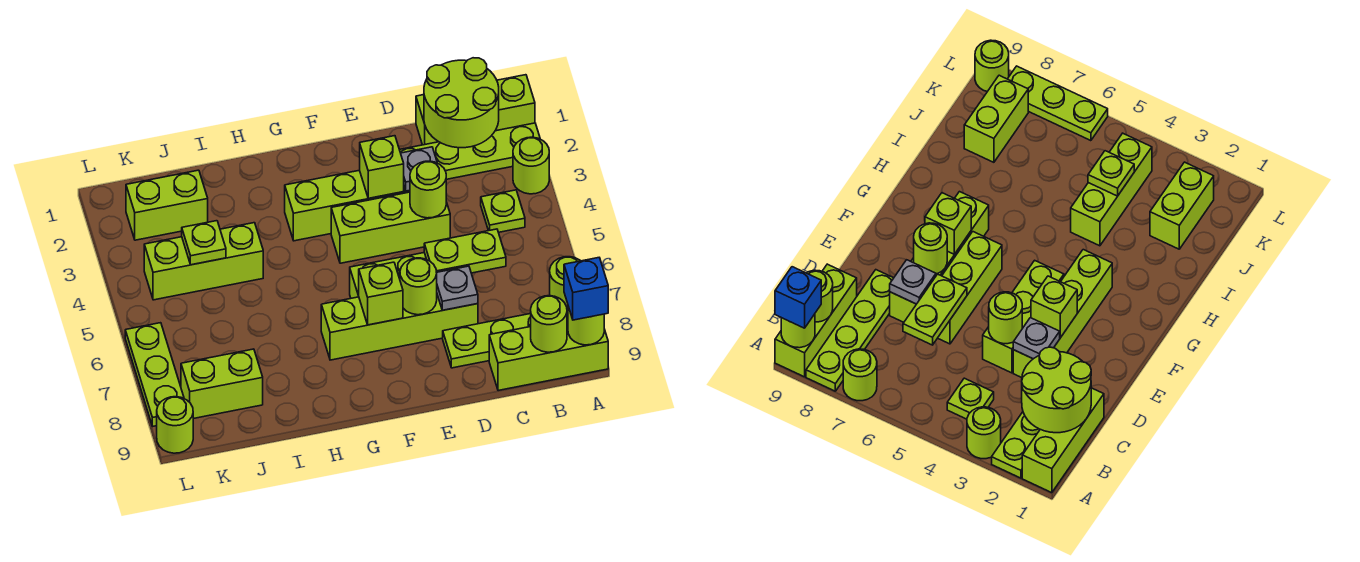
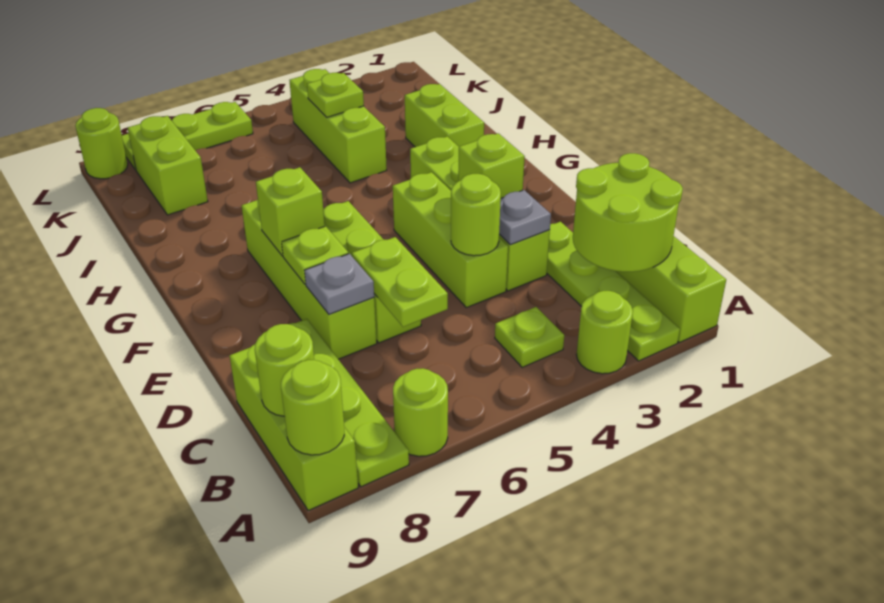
blue brick A9 level 3 -> none
lime round brick E7 level 2 -> lime plate E7 level 2
lime brick J2:K2 level 1 -> lime brick H2:I2 level 1

